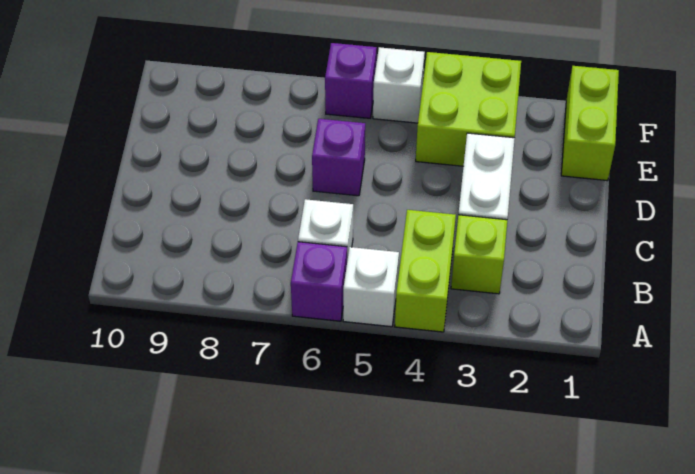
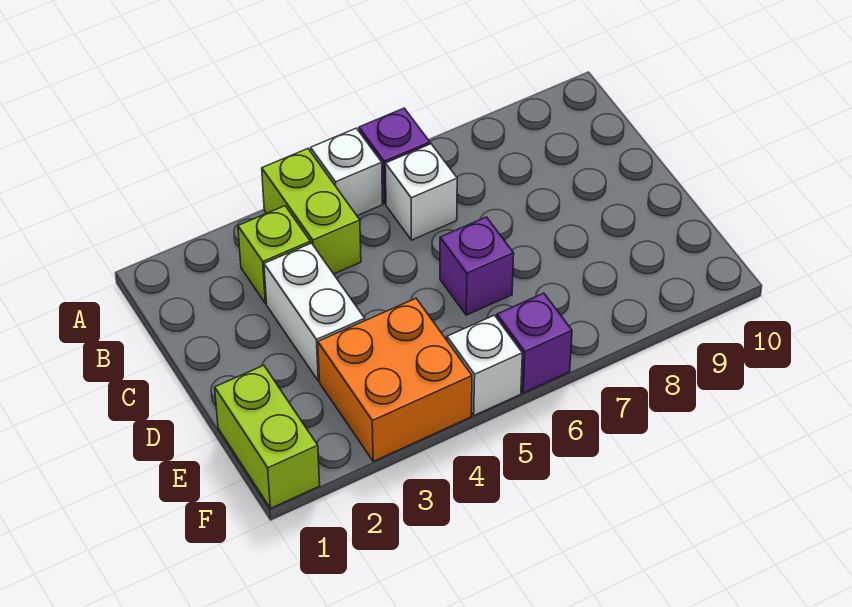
lime brick E3:F4 level 1 -> orange brick E3:F4 level 1

